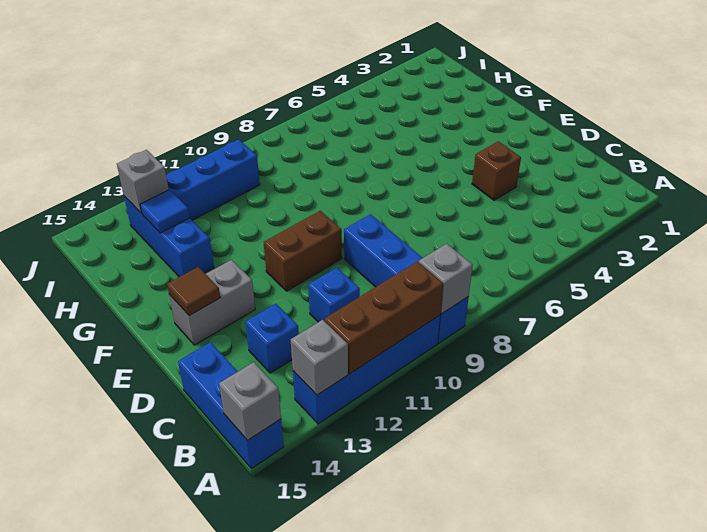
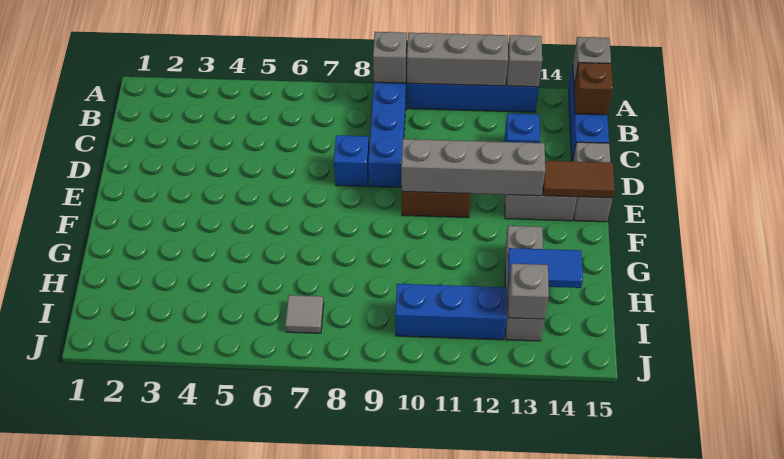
brown brick A10:A12 level 2 -> grey brick A10:A12 level 2
blue brick C11 level 1 -> blue brick D8 level 1
brown brick D4 level 1 -> brown brick B15 level 2
none -> grey brick D15:E15 level 1
none -> grey brick E10:E13 level 2
brown tile E14 level 2 -> brown tile E14:E15 level 2
blue brick G13:I13 level 1 -> grey brick G13:I13 level 1
blue tile H13 level 2 -> blue tile H13:H14 level 2
none -> grey tile I7 level 1

